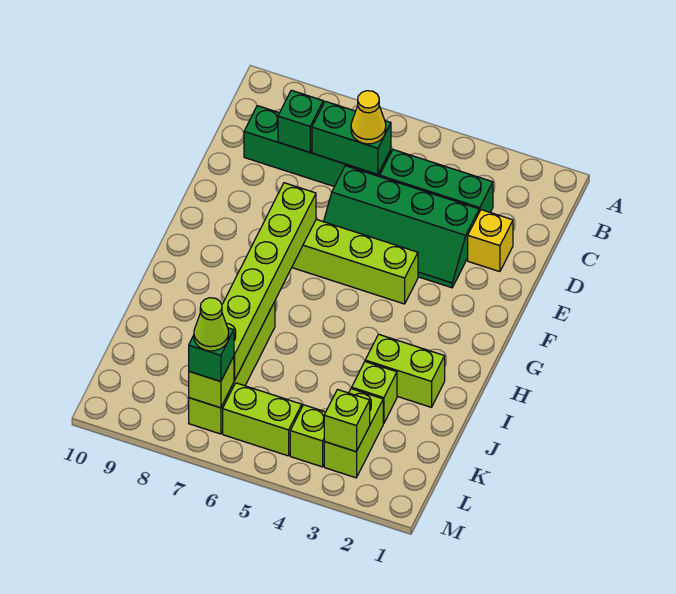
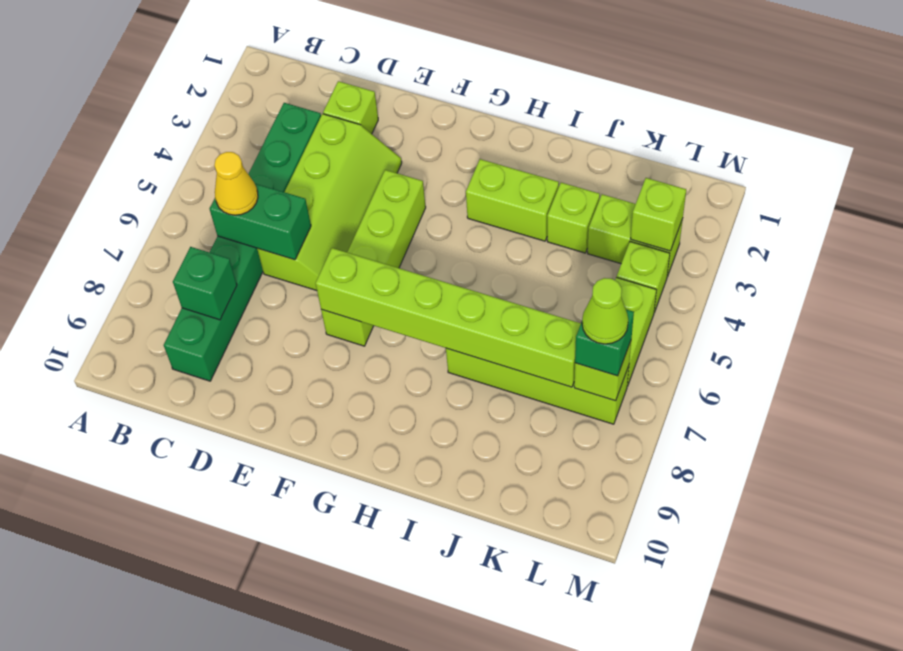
green brick C6:C7 level 2 -> green brick C6:D6 level 2
yellow brick D2 level 1 -> lime brick D2 level 1
green slope D3:E6 level 1 top D -> lime slope D3:E6 level 1 top D
lime brick I2:I3 level 1 -> lime brick H3:I3 level 1

